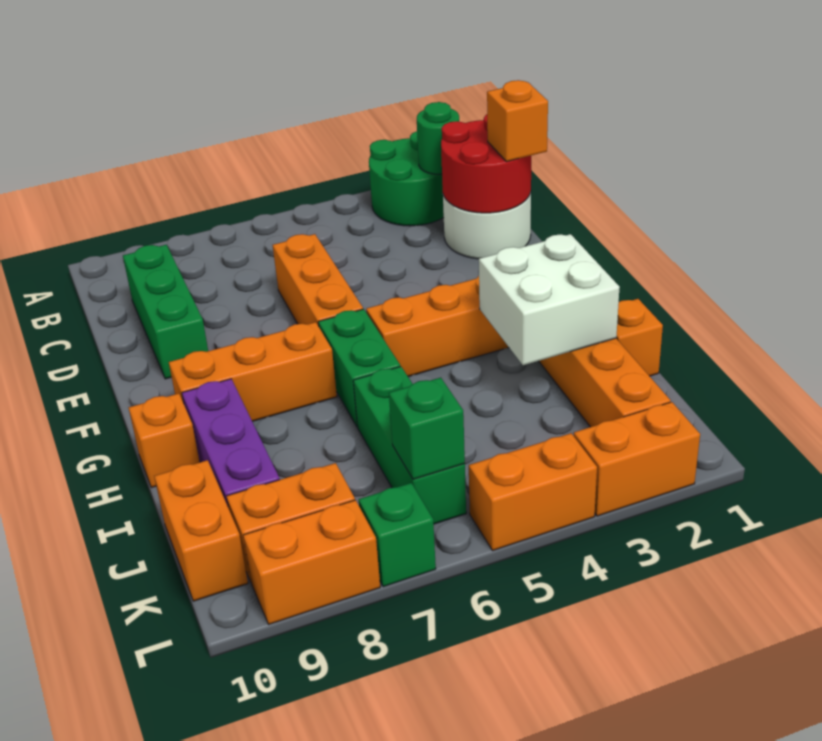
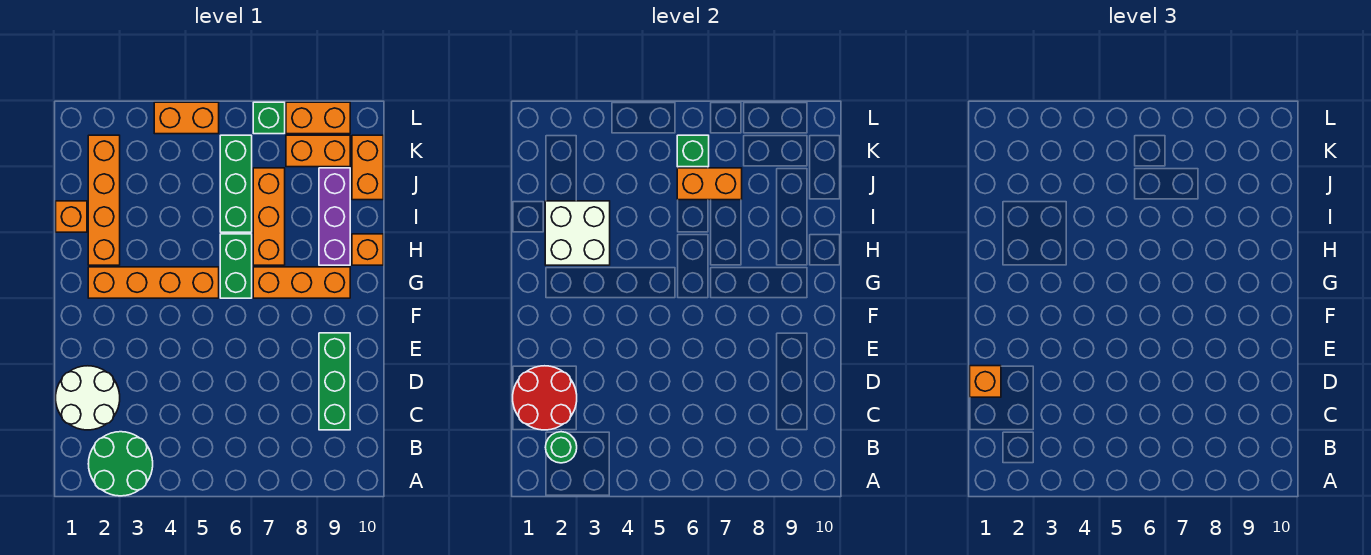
orange brick D6:F6 level 1 -> orange brick H7:J7 level 1
orange brick L2:L3 level 1 -> orange brick J6:J7 level 2

